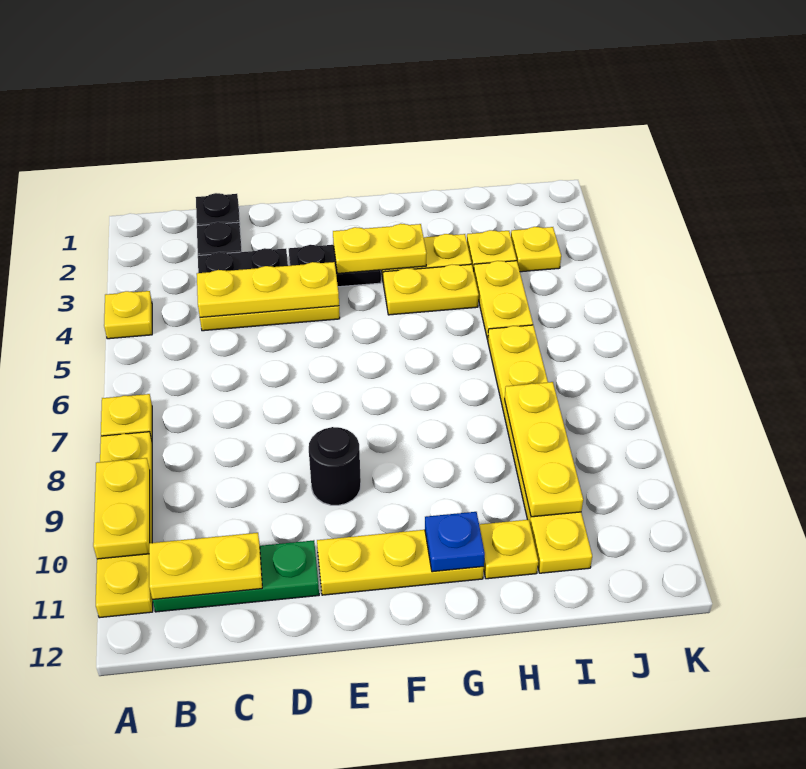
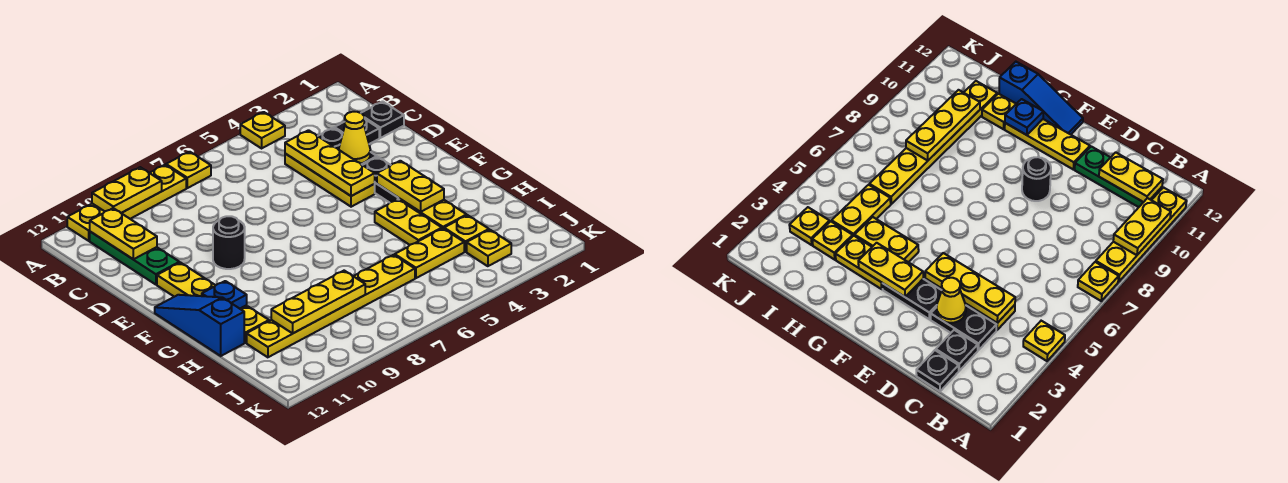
none -> yellow cone D3 level 2
none -> blue slope F12:H12 level 1 top H

